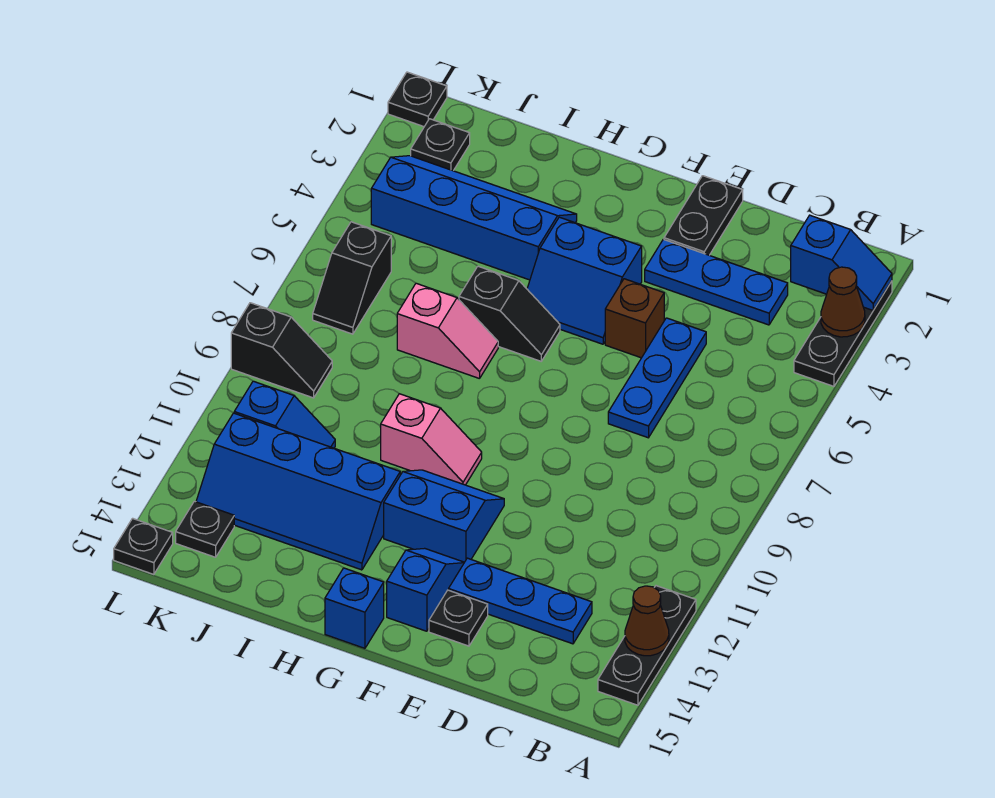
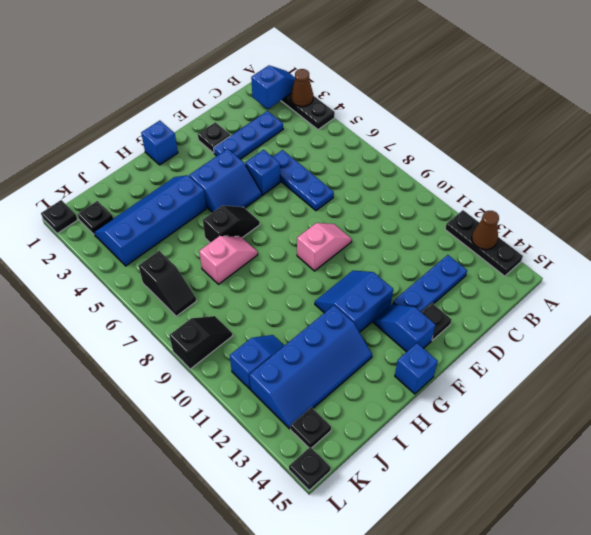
black plate E1:E2 level 1 -> black plate E2 level 1
brown brick E5 level 1 -> blue brick E5 level 1
none -> blue brick G1 level 1
pink slope G10:H10 level 1 top H -> pink slope E9:F9 level 1 top F

